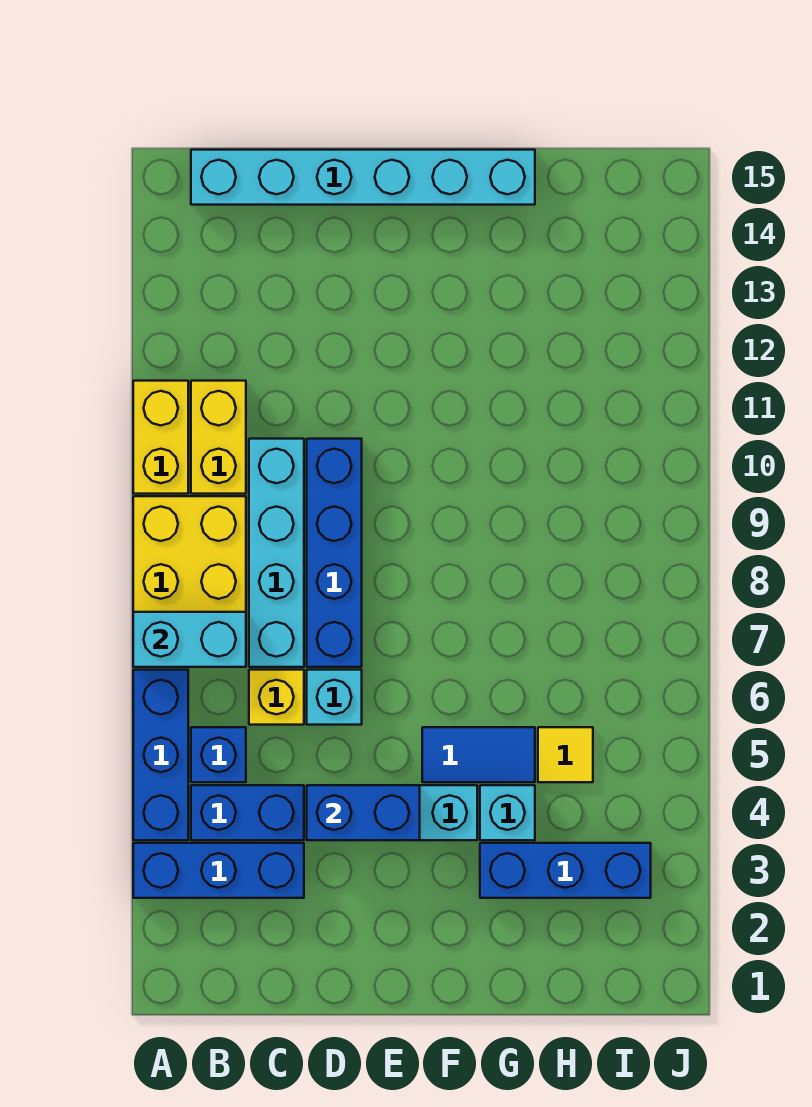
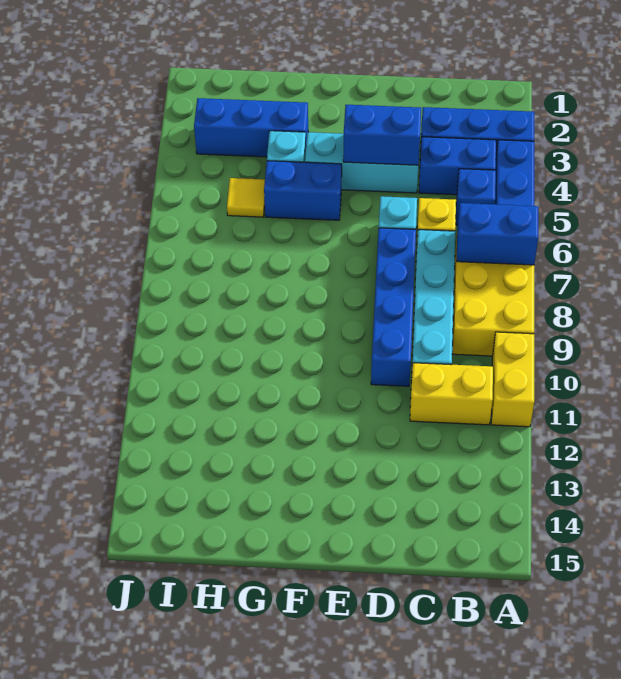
cyan brick A7:B7 level 2 -> blue brick A7:B7 level 2
yellow brick B10:B11 level 1 -> yellow brick B11:C11 level 1
cyan brick B15:G15 level 1 -> none
blue tile F5:G5 level 1 -> blue brick F5:G5 level 1

